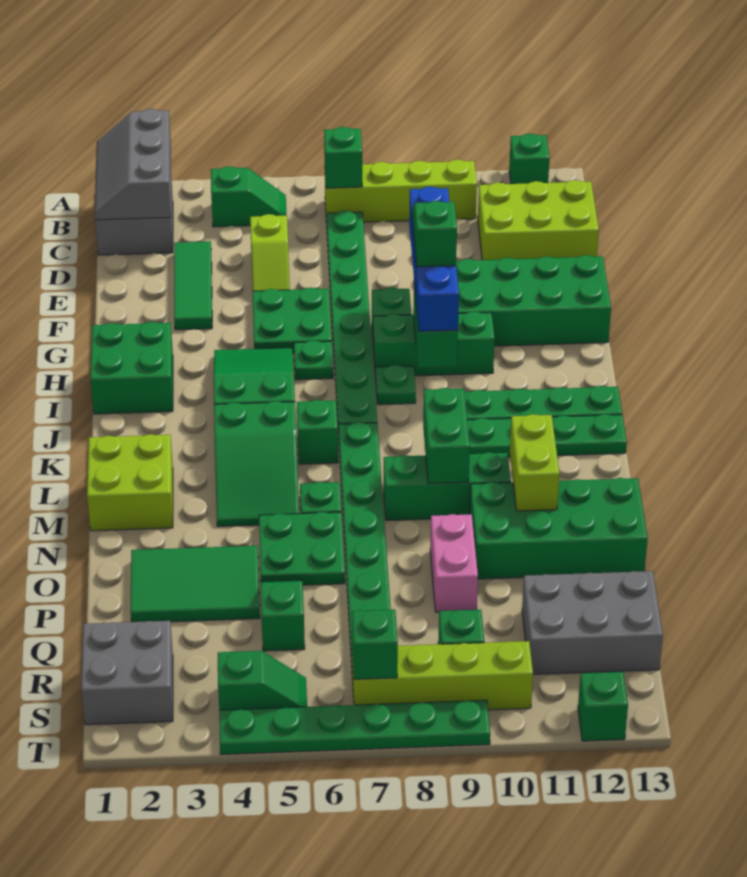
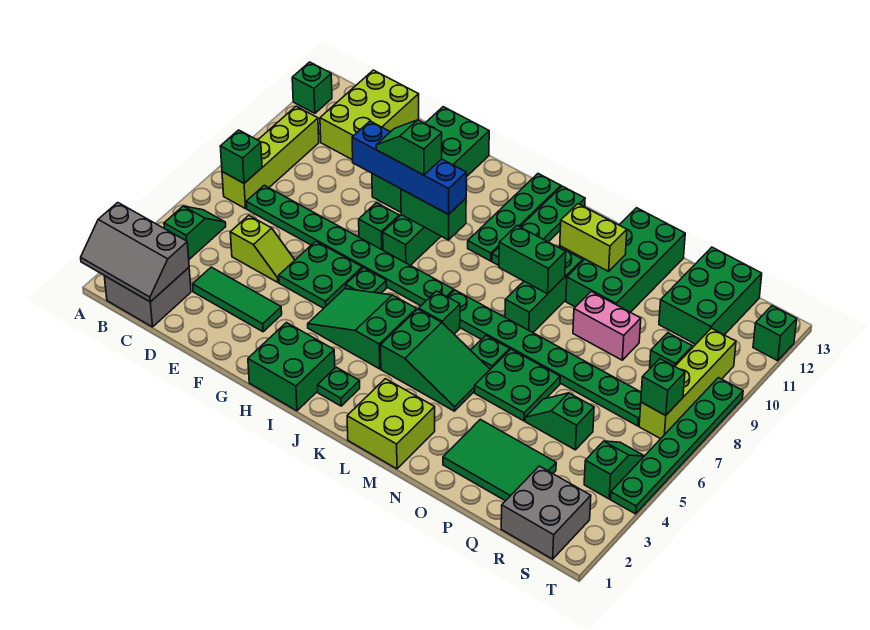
green plate I8 level 1 -> green plate J2 level 1
green tile O2:P4 level 1 -> green tile O2:Q3 level 1
grey brick Q11:R13 level 1 -> green brick Q11:R13 level 1

